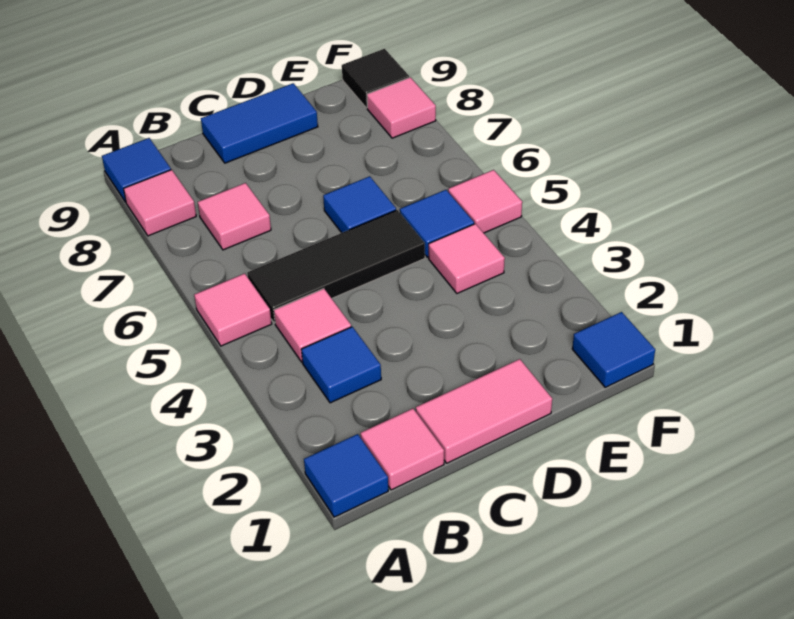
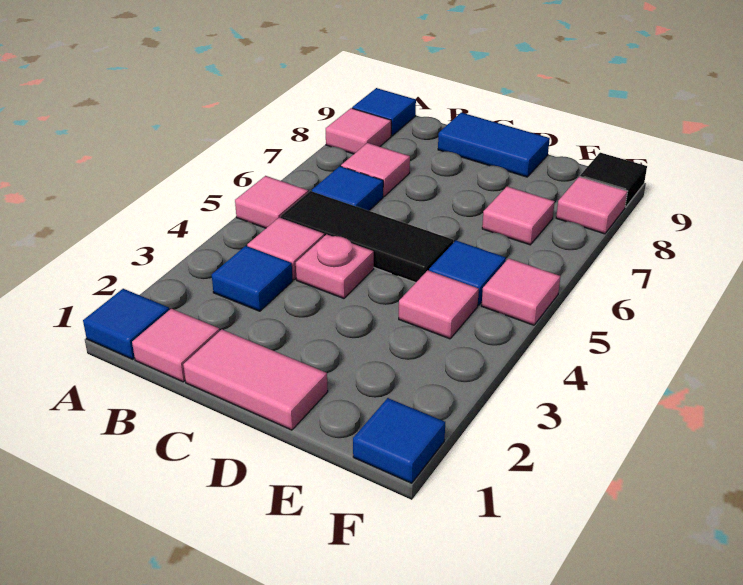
none -> pink plate C4 level 1
blue tile D6 level 1 -> blue tile B6 level 1
none -> pink tile E7 level 1

